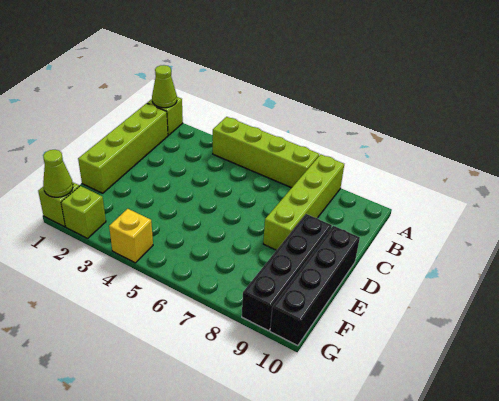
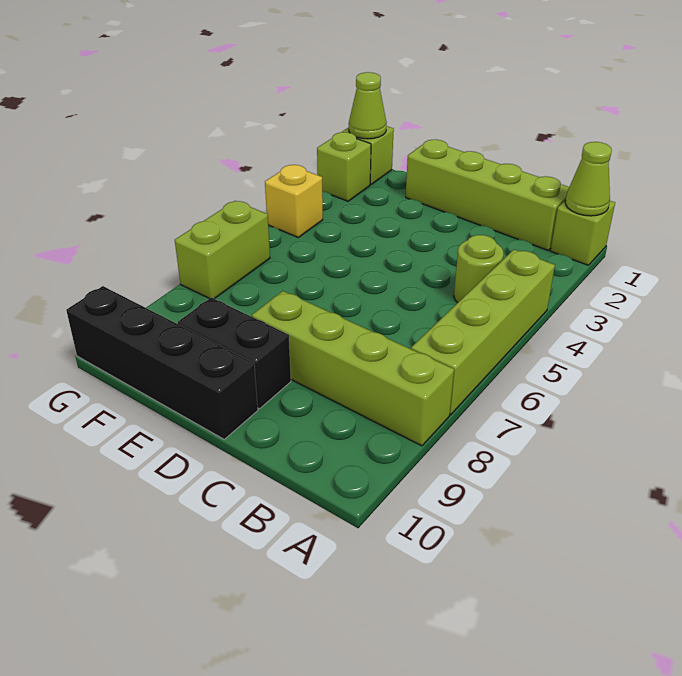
none -> lime round brick B4 level 1
black brick D9:G9 level 1 -> black brick D9:E9 level 1
none -> lime brick G6:G7 level 1

